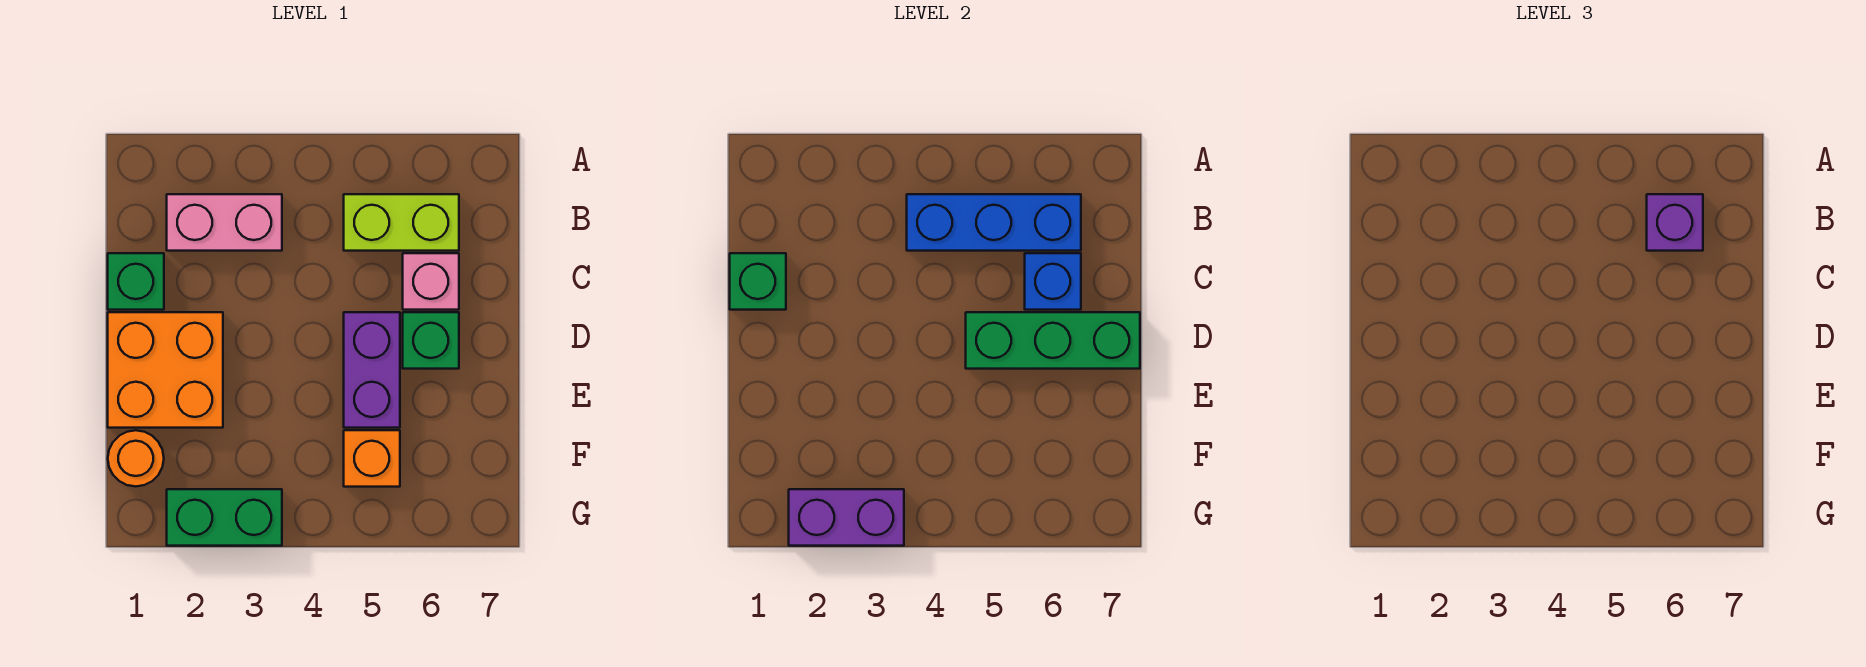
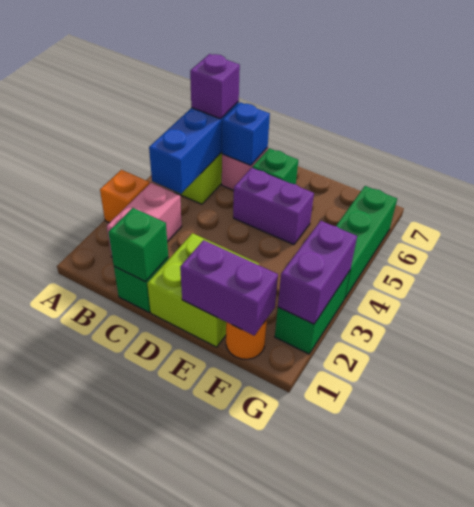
orange brick D1:E2 level 1 -> lime brick D1:E2 level 1
green brick D5:D7 level 2 -> green brick G4:G6 level 1
none -> purple brick E1:F1 level 2
orange brick F5 level 1 -> orange brick A3 level 1

